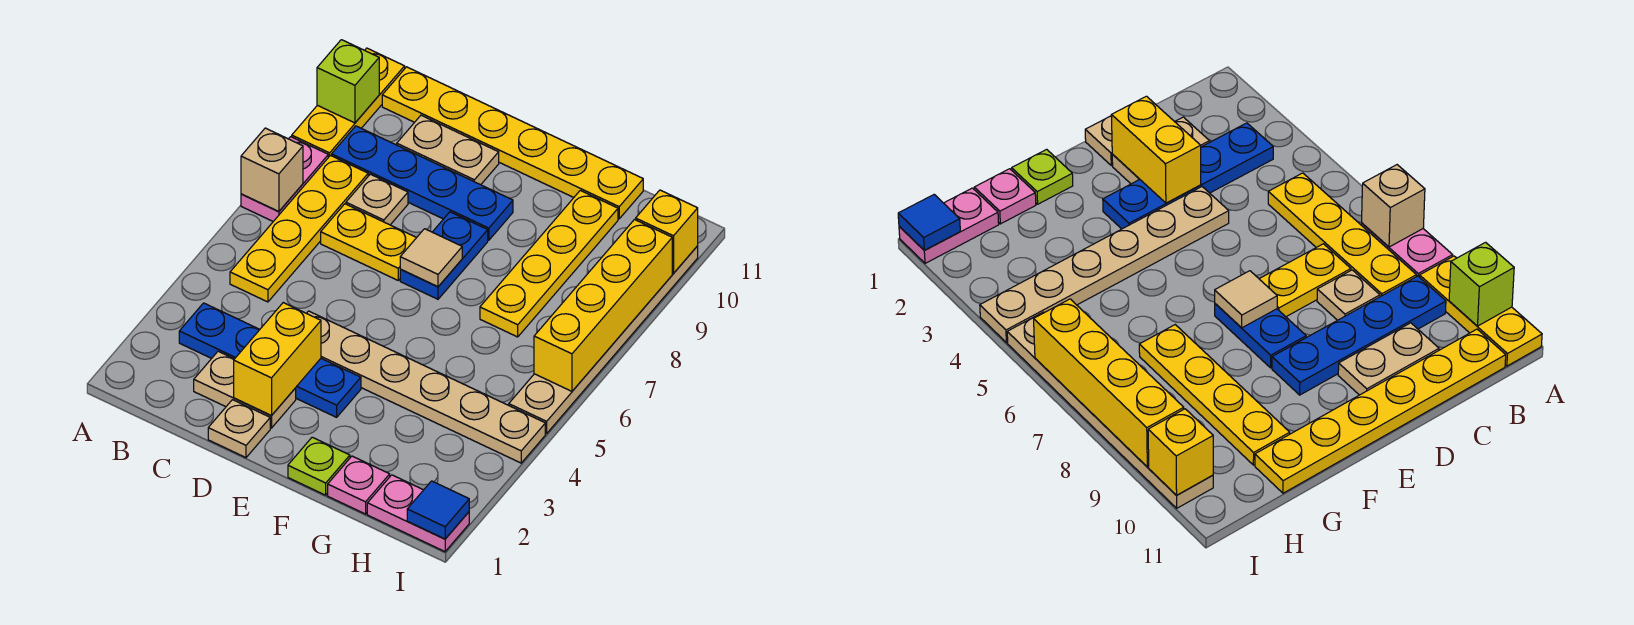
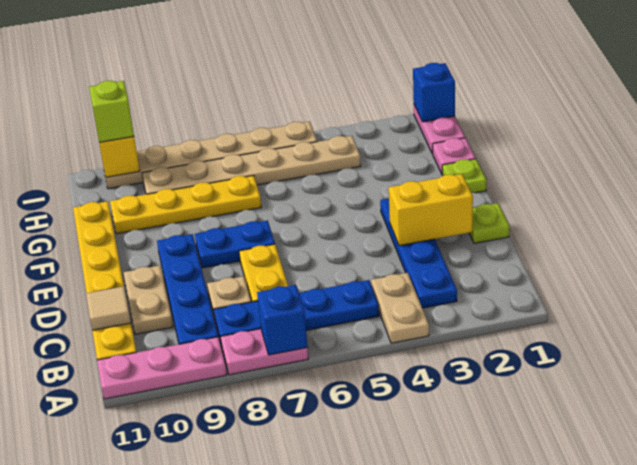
tan brick A7 level 2 -> blue brick A7 level 2
yellow plate A9:A11 level 1 -> pink plate A9:A11 level 1
lime brick A10 level 2 -> lime brick I10 level 3
yellow plate B5:B8 level 1 -> blue plate B5:B8 level 1
tan plate C2:D2 level 1 -> tan plate A4:B4 level 1
tan plate D1 level 1 -> lime plate D1 level 1
tan plate D4:I4 level 1 -> tan plate H4:H9 level 1
tan tile E7 level 2 -> tan tile C11 level 2
blue tile I1 level 2 -> blue brick I1 level 2
yellow brick I6:I9 level 2 -> none

